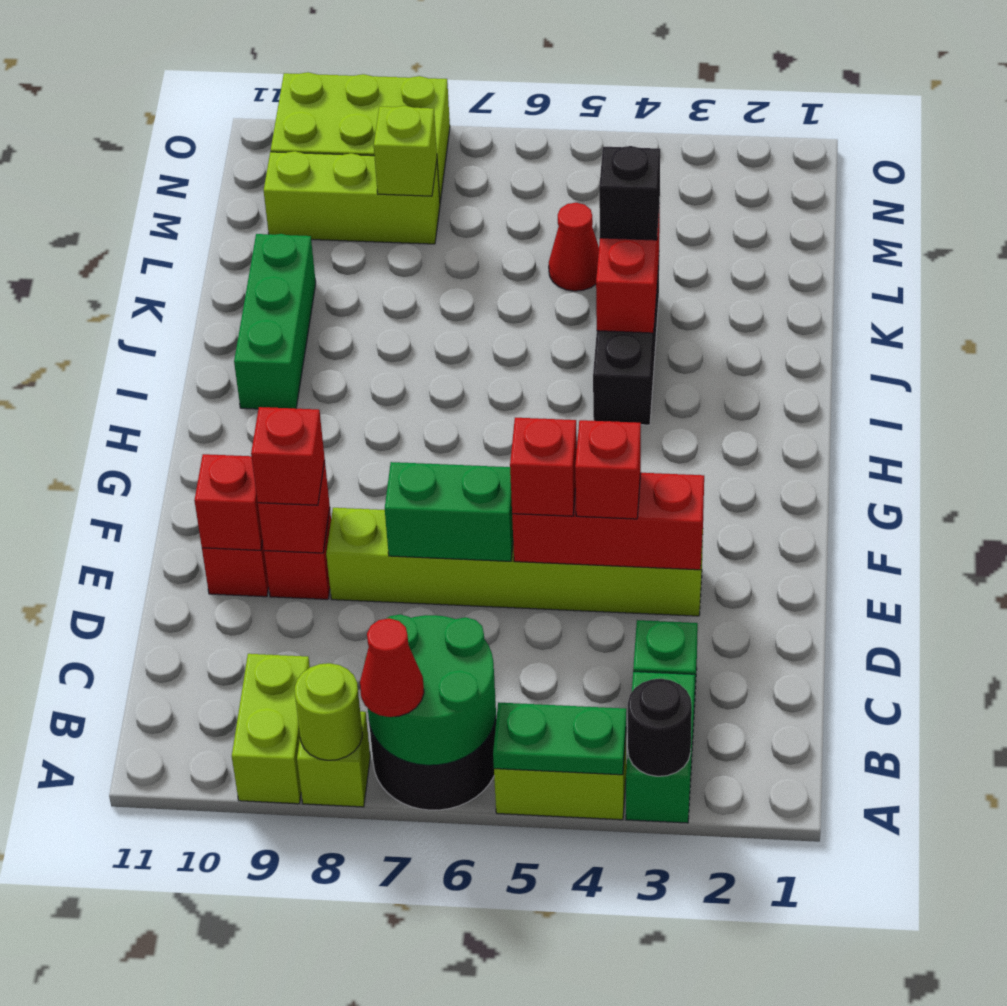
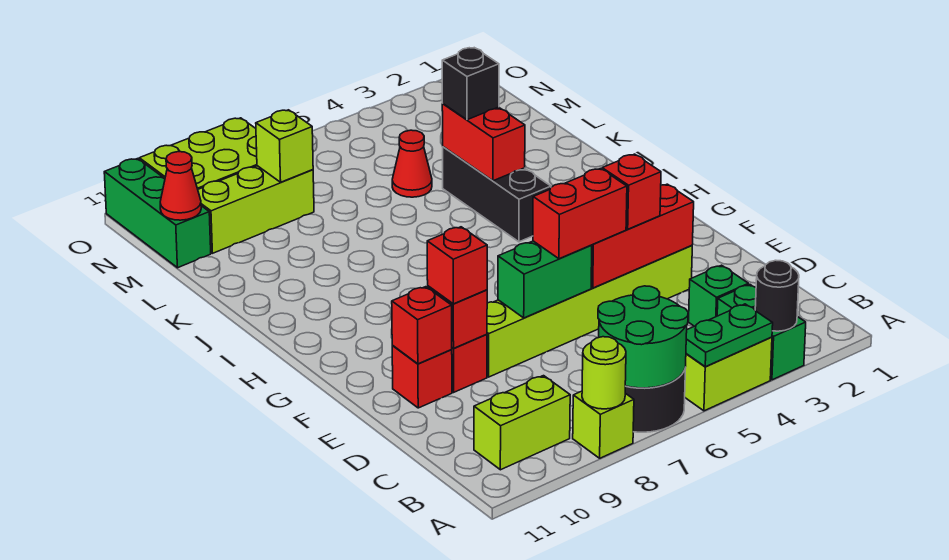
red cone A7 level 3 -> red cone M11 level 2
lime brick A9:B9 level 1 -> lime brick B9:B10 level 1
red brick E5 level 3 -> red brick E5:E6 level 3
green brick I10:K10 level 1 -> green brick M11:O11 level 1

